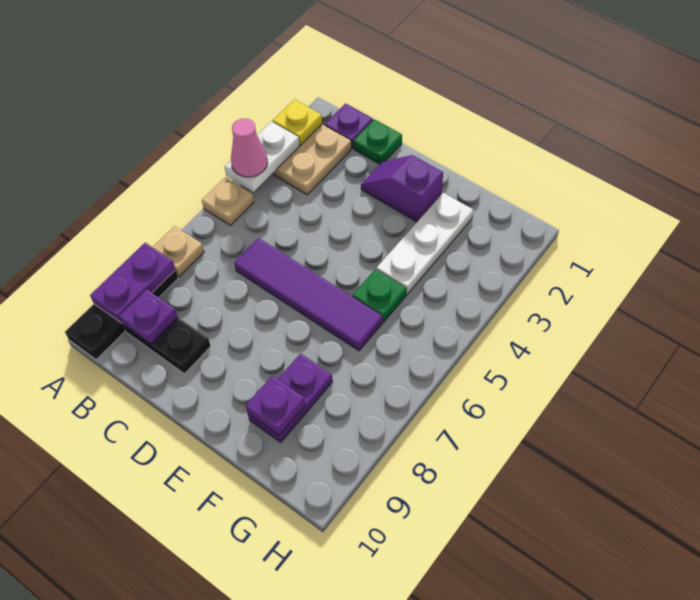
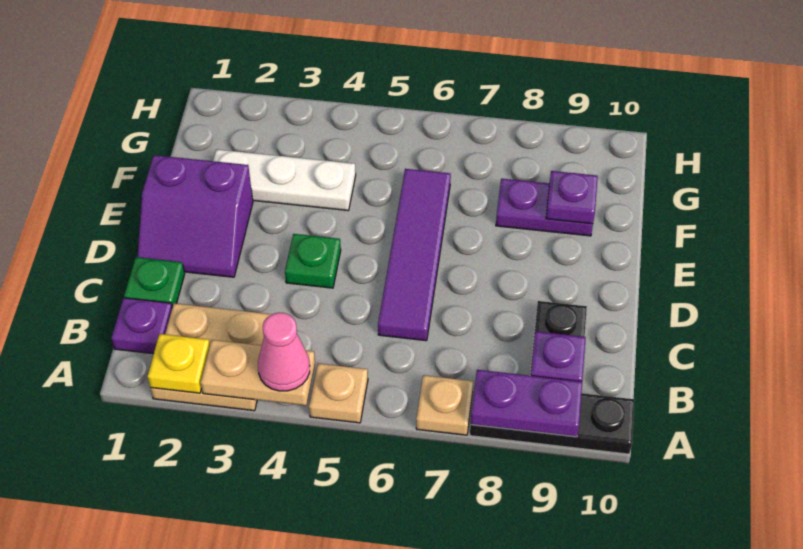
white plate A3:A4 level 2 -> tan plate A3:A4 level 2
purple slope D2:E2 level 1 top E -> purple slope D1:E2 level 1 top E
green plate F5 level 1 -> green plate D4 level 1

